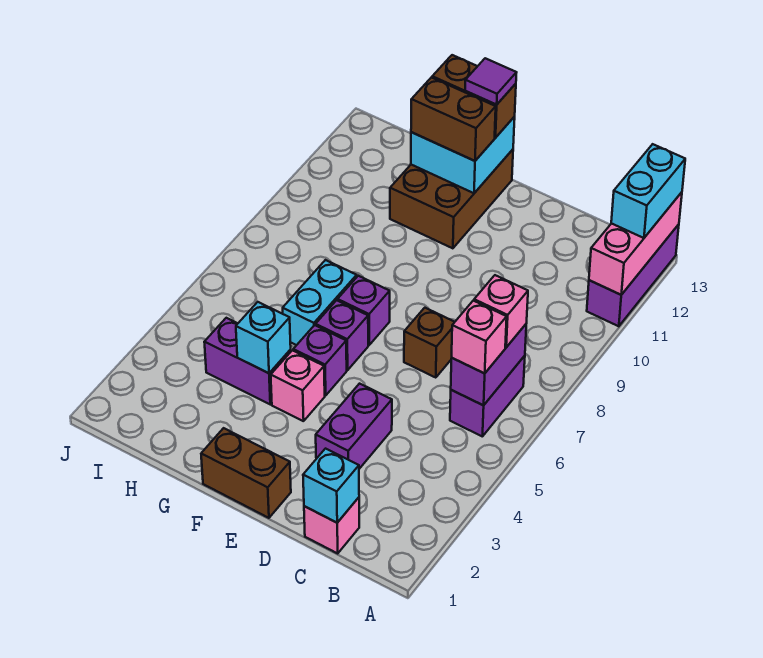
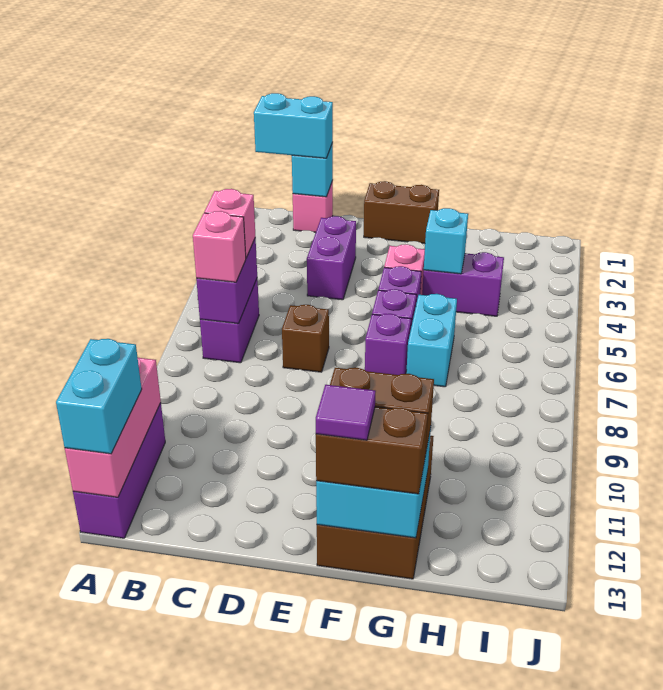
none -> cyan brick B1:C1 level 3

